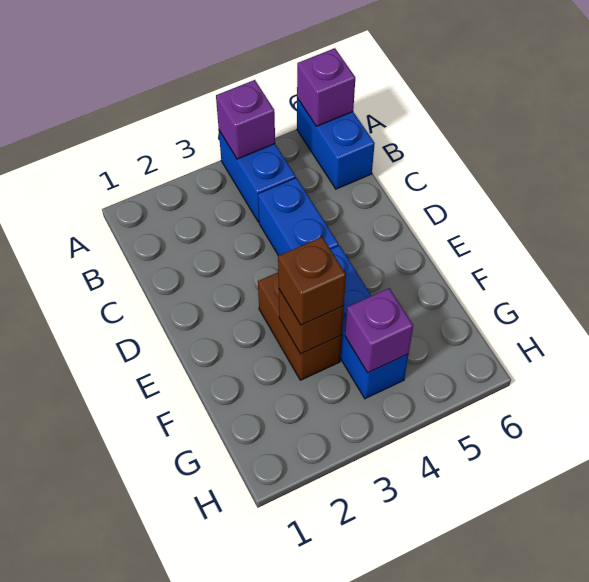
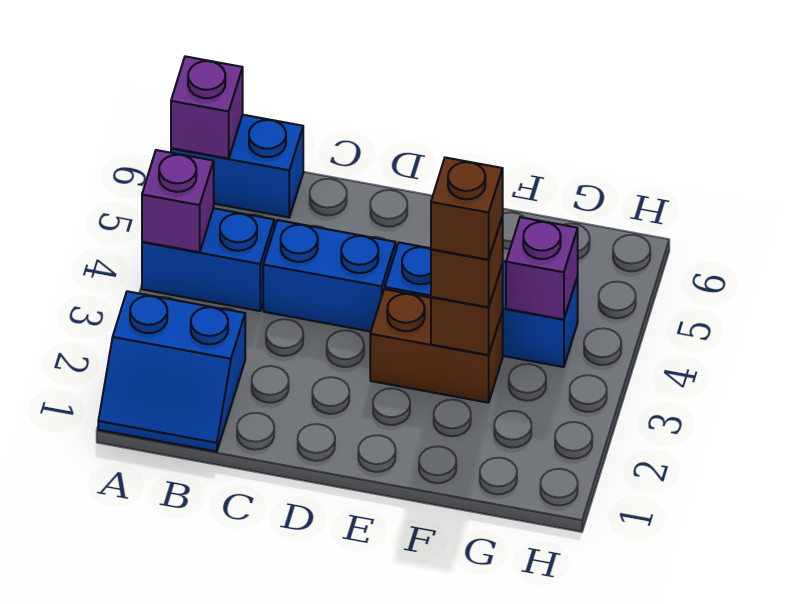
none -> blue slope A1:B2 level 1 top 2
none -> brown brick F3 level 4

